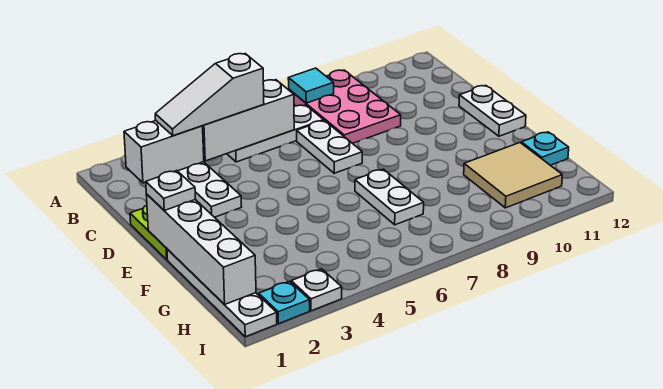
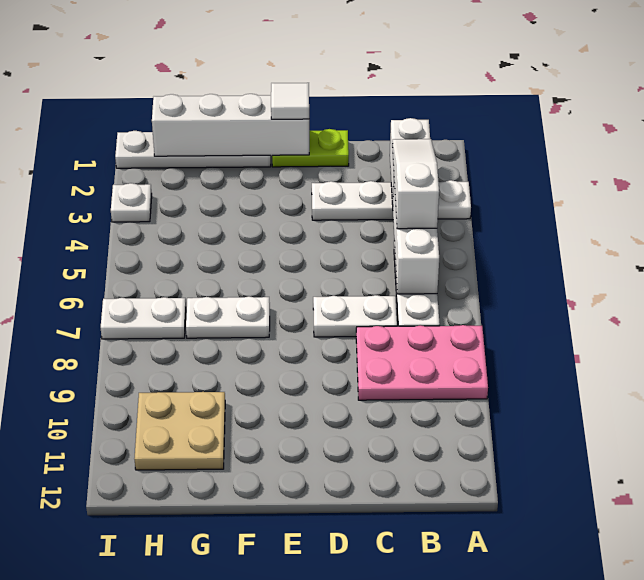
cyan tile A8 level 2 -> none
white plate D12:E12 level 1 -> white plate H7:I7 level 1
white plate E1 level 3 -> white tile E1 level 3
tan tile G10:H11 level 1 -> tan plate G10:H11 level 1
cyan plate G12 level 1 -> none
cyan plate I2 level 1 -> none

